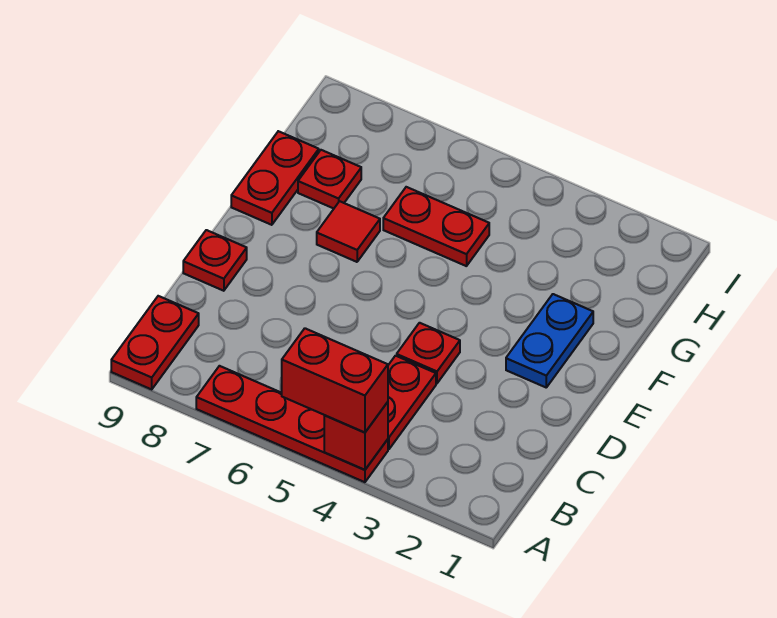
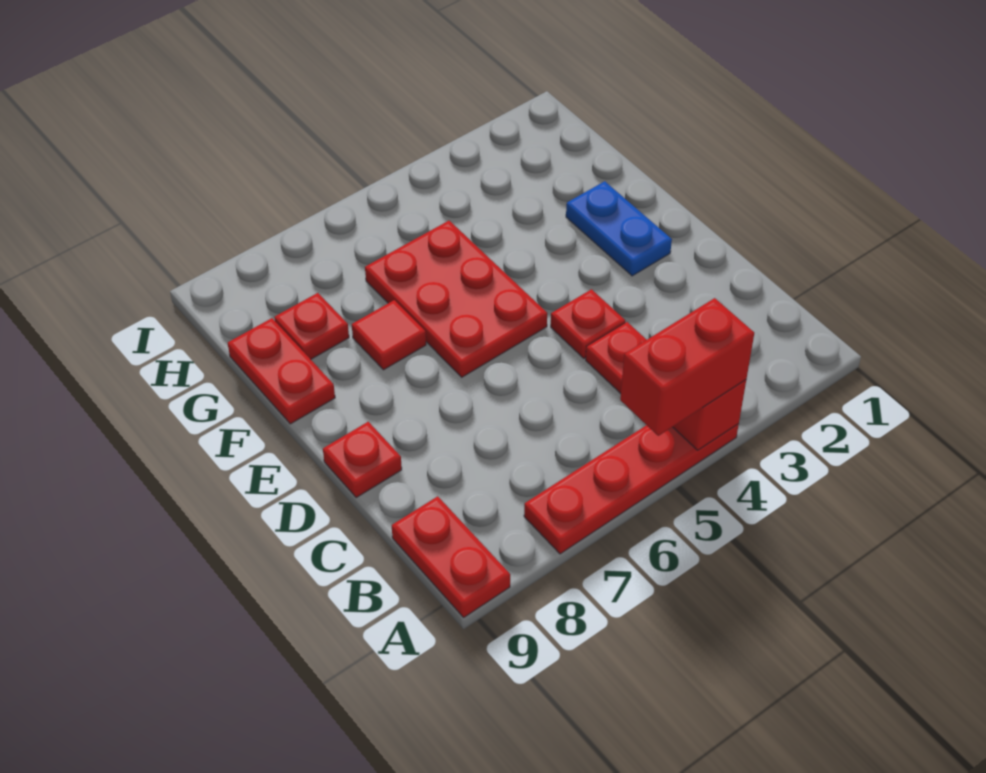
red plate G5:G6 level 1 -> red plate E5:G6 level 1

